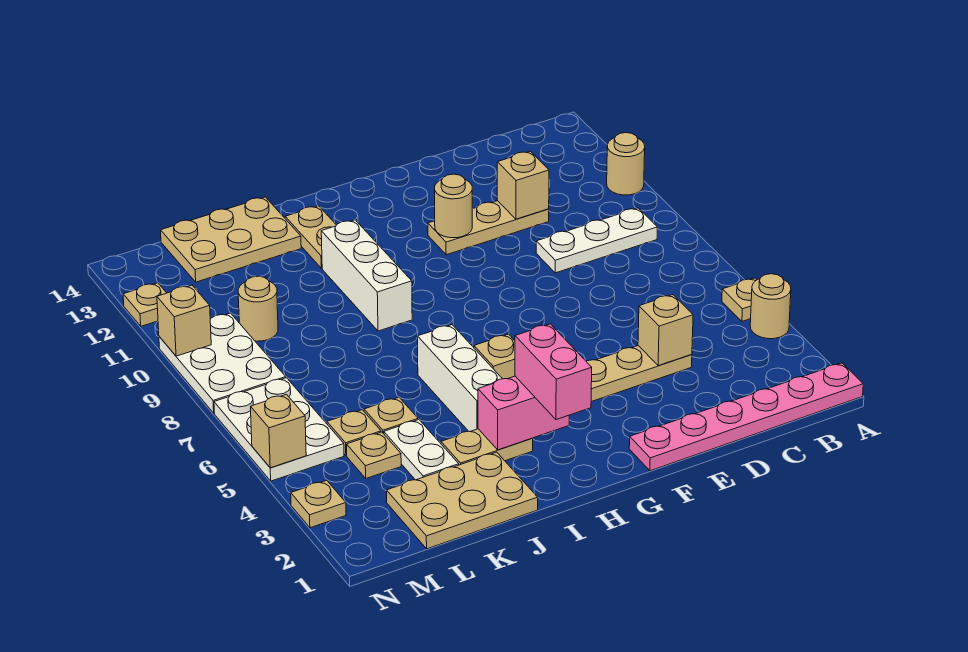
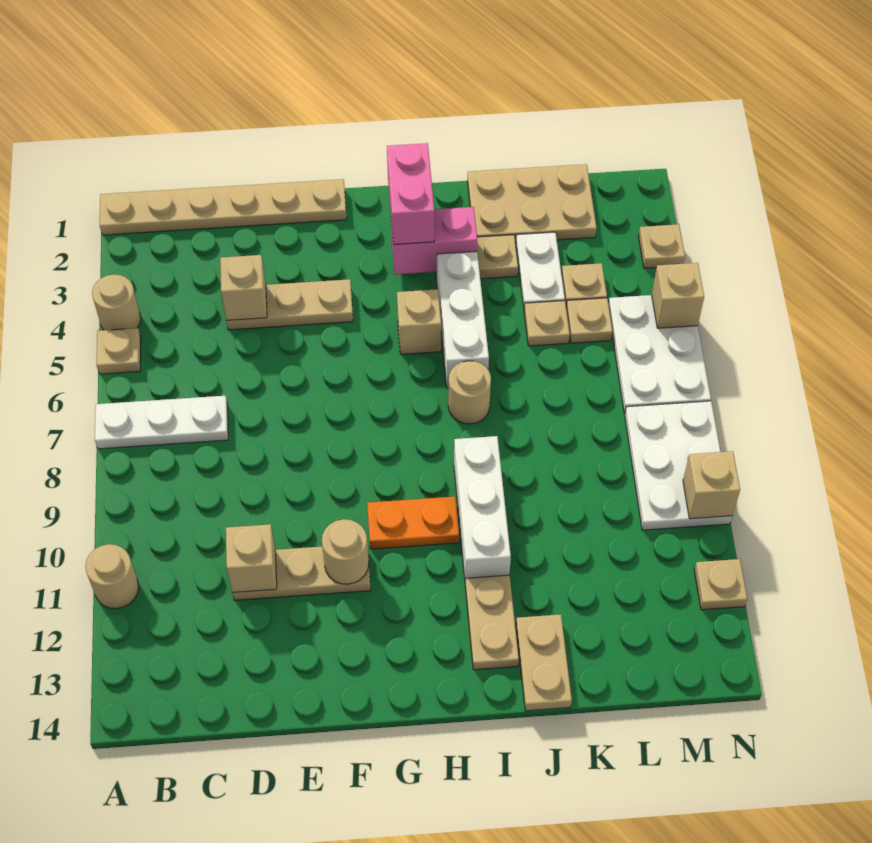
pink plate A1:F1 level 1 -> tan plate A1:F1 level 1
white plate B9:D9 level 1 -> white plate A7:C7 level 1
none -> orange plate G10:H10 level 1
tan plate J13:L14 level 1 -> tan plate J13:J14 level 1
tan round brick L10 level 1 -> tan round brick I7 level 1

